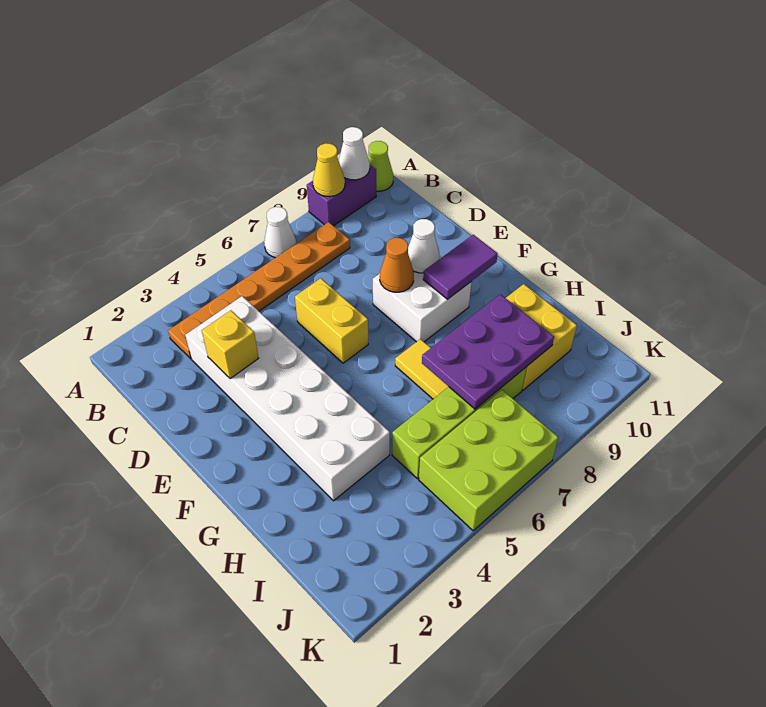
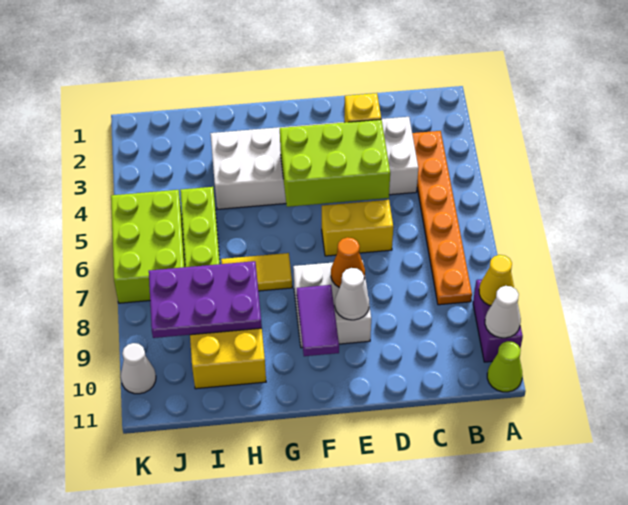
white cone A7 level 1 -> white cone K10 level 1
none -> lime brick D4:F5 level 2
purple plate H7:I9 level 2 -> purple plate H8:J9 level 2

